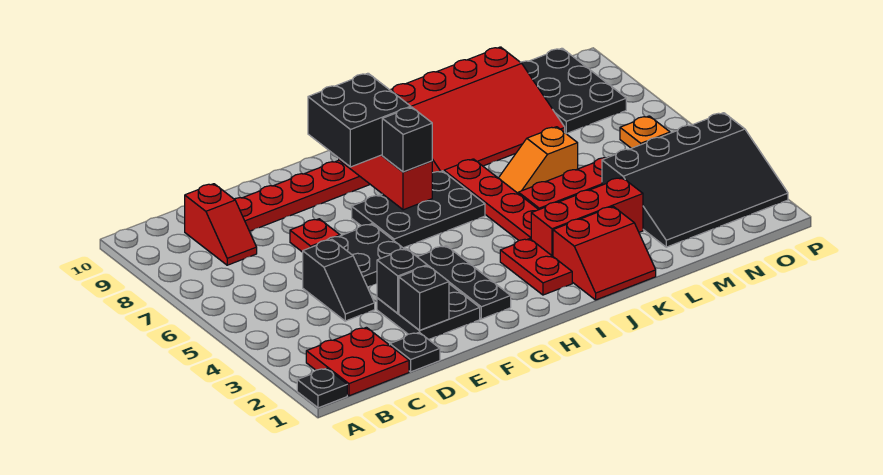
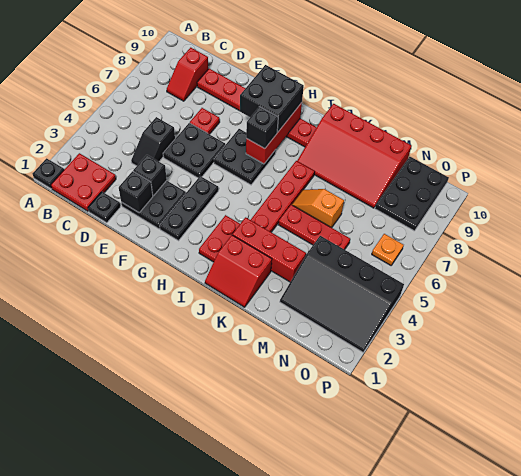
black plate G6:I7 level 1 -> black plate G6:H7 level 1

